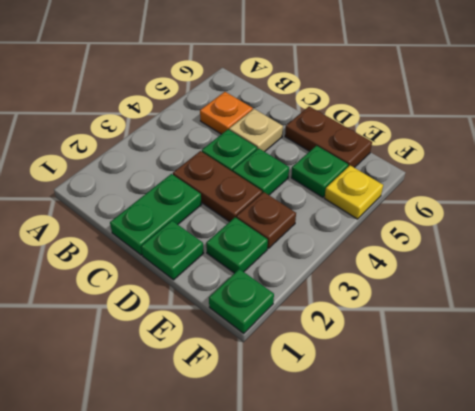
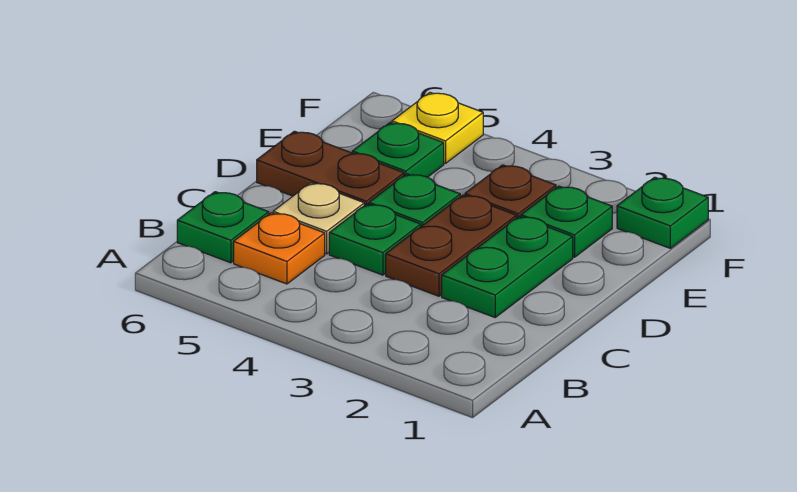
green plate C1:C2 level 1 -> green plate C2:D2 level 1
green plate D1 level 1 -> green plate B6 level 1
brown plate D6:E6 level 1 -> brown plate D5:D6 level 1

